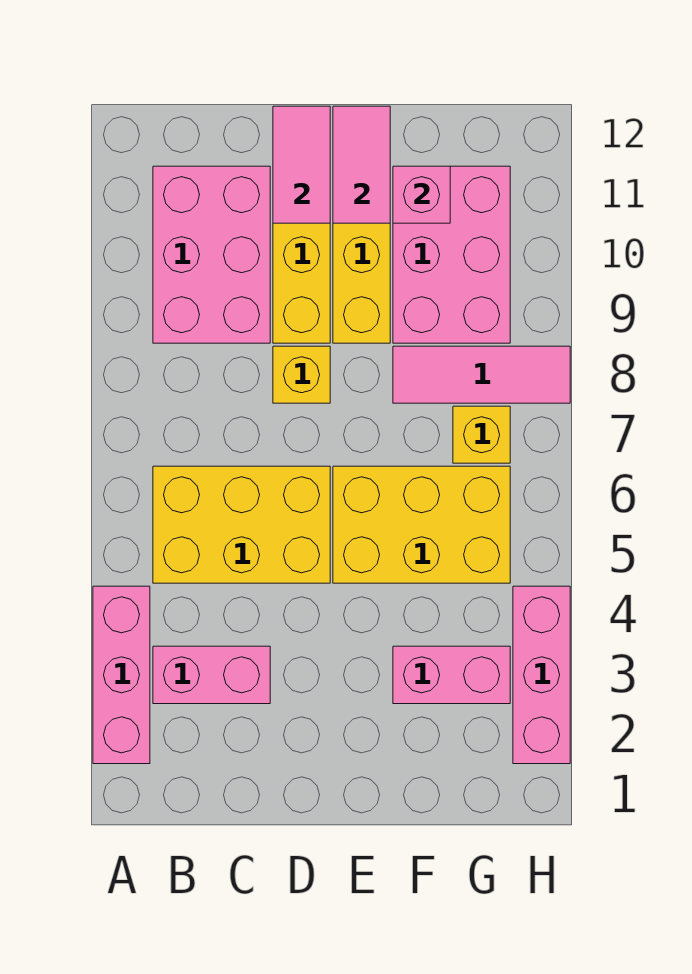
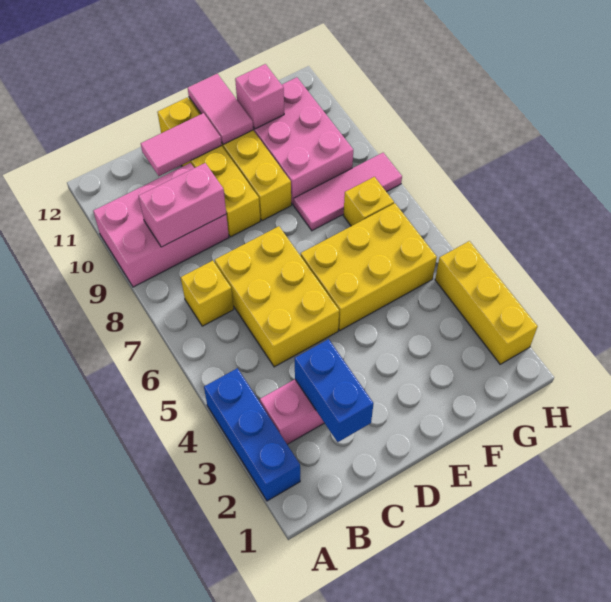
pink brick A2:A4 level 1 -> blue brick A2:A4 level 1
yellow brick B5:D6 level 1 -> yellow brick C5:D7 level 1
pink brick B9:C11 level 1 -> pink brick A9:C10 level 1
none -> blue brick C2:C3 level 2
yellow brick D8 level 1 -> yellow brick B7 level 1
pink tile D11:D12 level 2 -> pink tile C11:D11 level 2
pink brick F3:G3 level 1 -> pink brick B9:C9 level 2
pink brick H2:H4 level 1 -> yellow brick H2:H4 level 1

